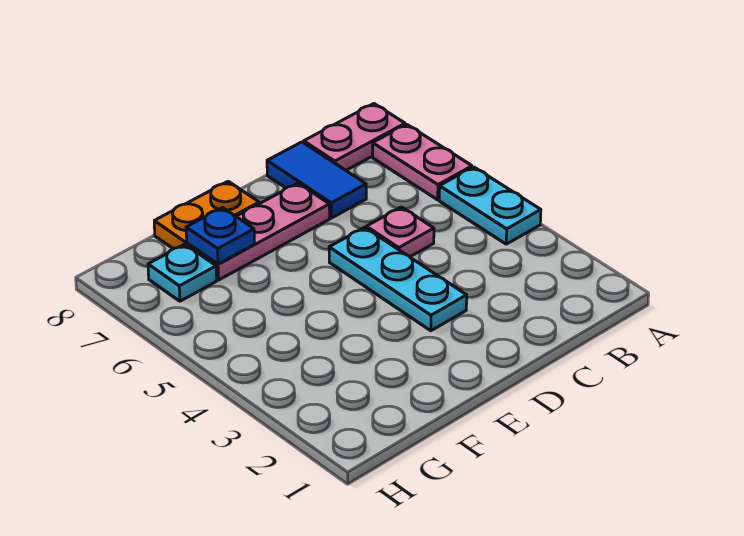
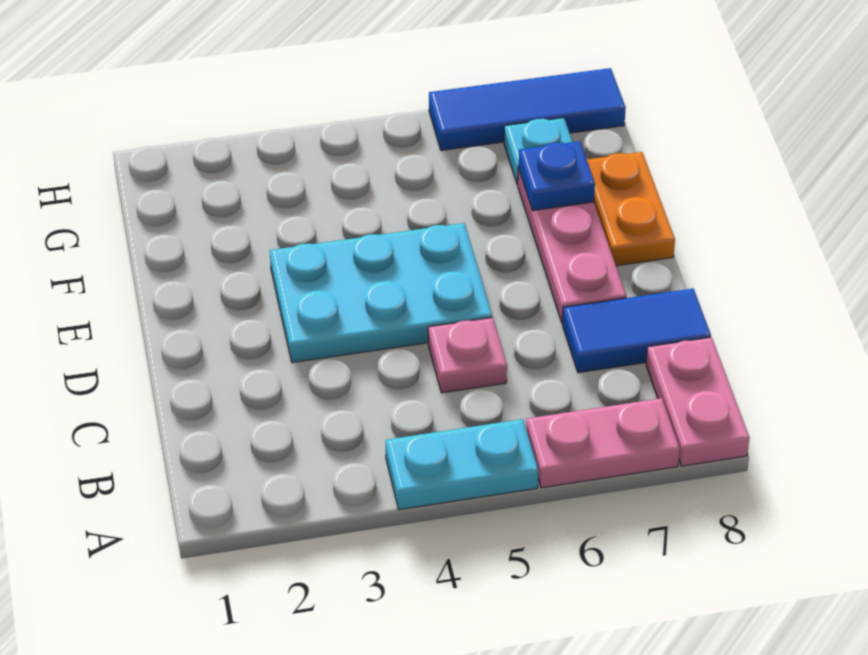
cyan plate D3:D5 level 1 -> cyan plate D3:E5 level 1
none -> blue tile H6:H8 level 1

